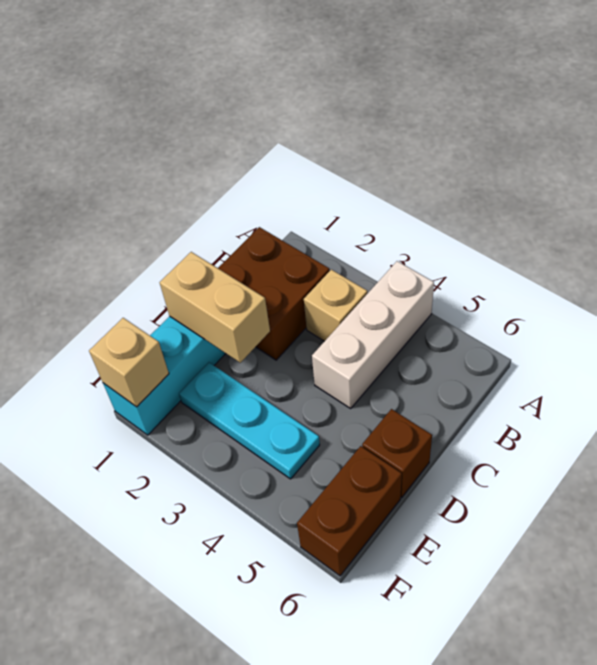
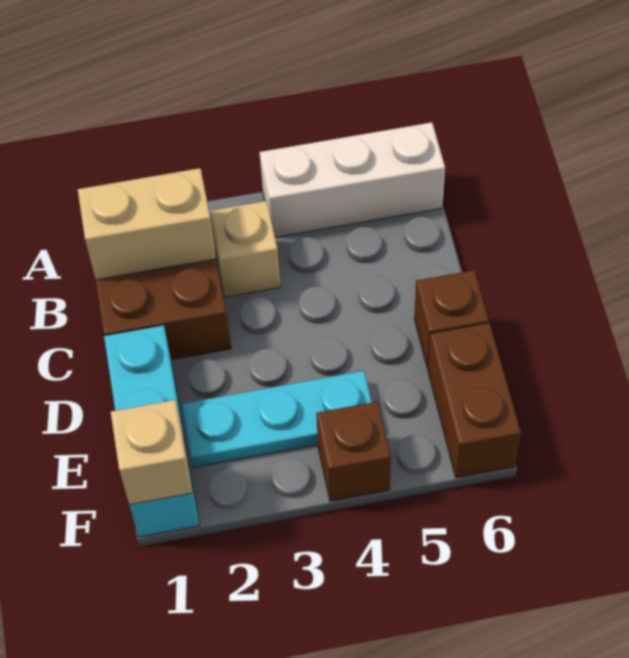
white brick A4:C4 level 1 -> white brick A4:A6 level 1
tan brick D1:D2 level 2 -> tan brick B1:B2 level 2
none -> brown brick F4 level 1

